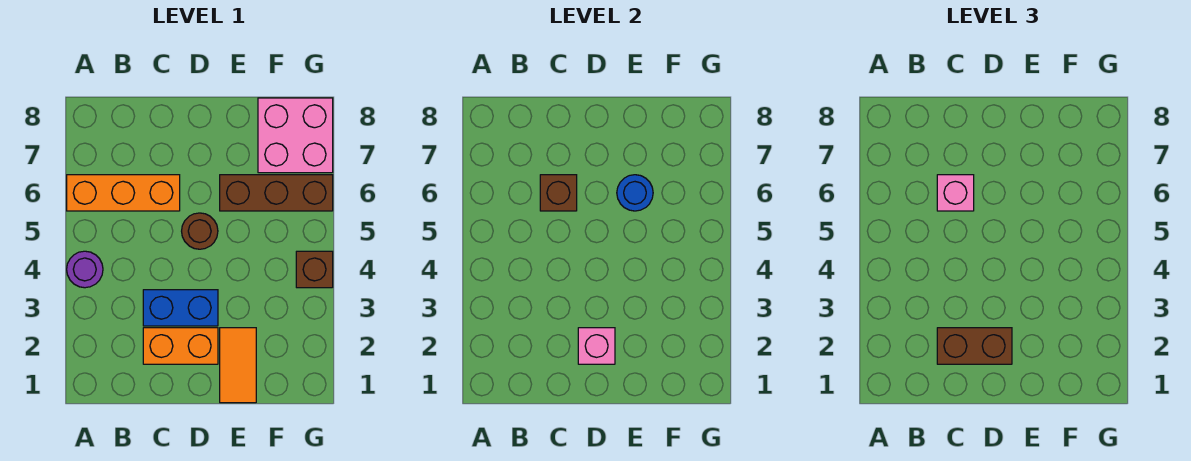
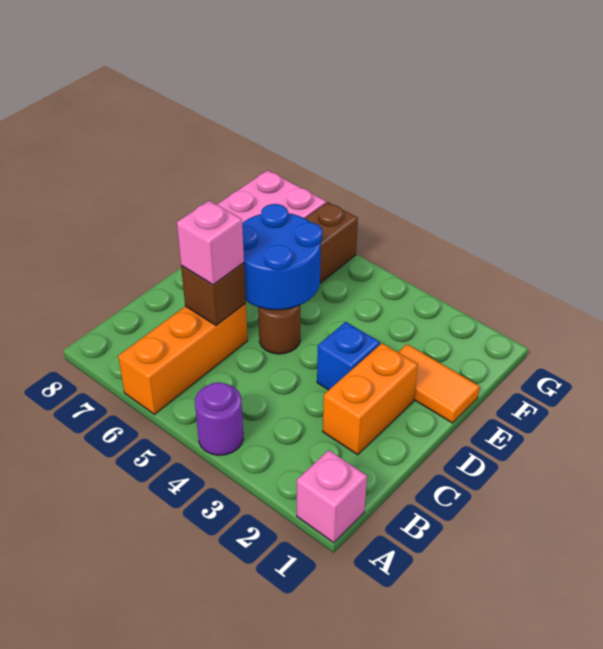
brown brick C2:D2 level 3 -> none
blue brick C3:D3 level 1 -> blue brick D3 level 1
pink brick D2 level 2 -> pink brick A1 level 1
blue round brick E6 level 2 -> blue round brick D5:E6 level 2
brown brick G4 level 1 -> none

